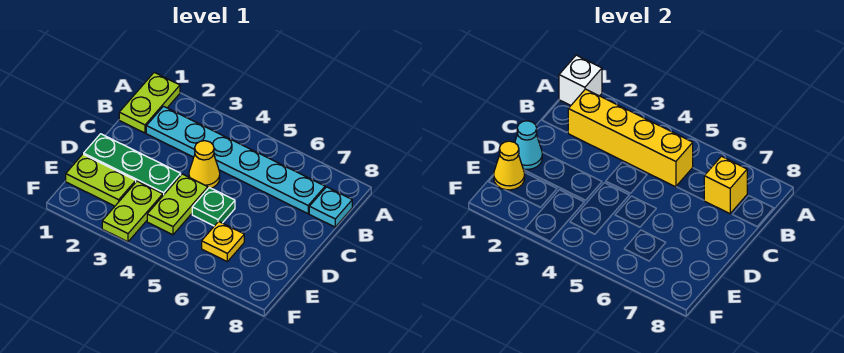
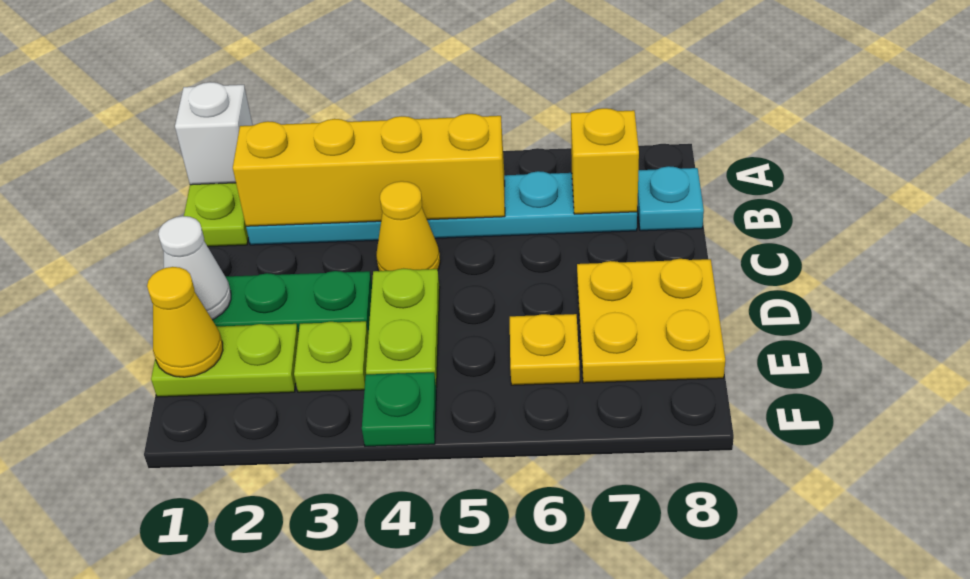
cyan cone D1 level 2 -> white cone D1 level 2
green plate D5 level 1 -> green plate F4 level 1
none -> yellow plate D7:E8 level 1
lime plate E3:F3 level 1 -> lime plate E3 level 1

